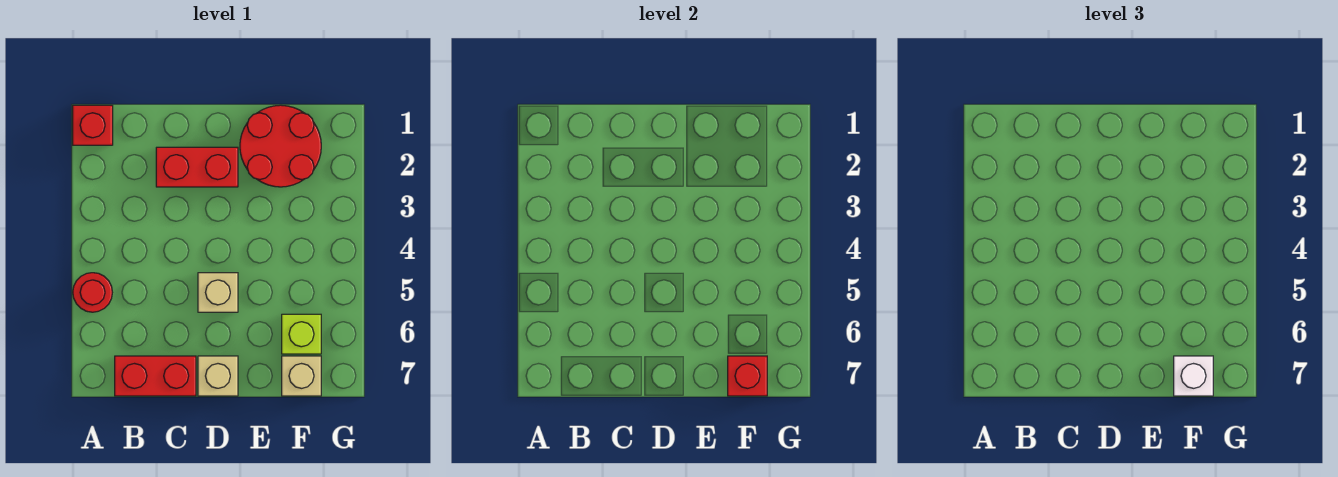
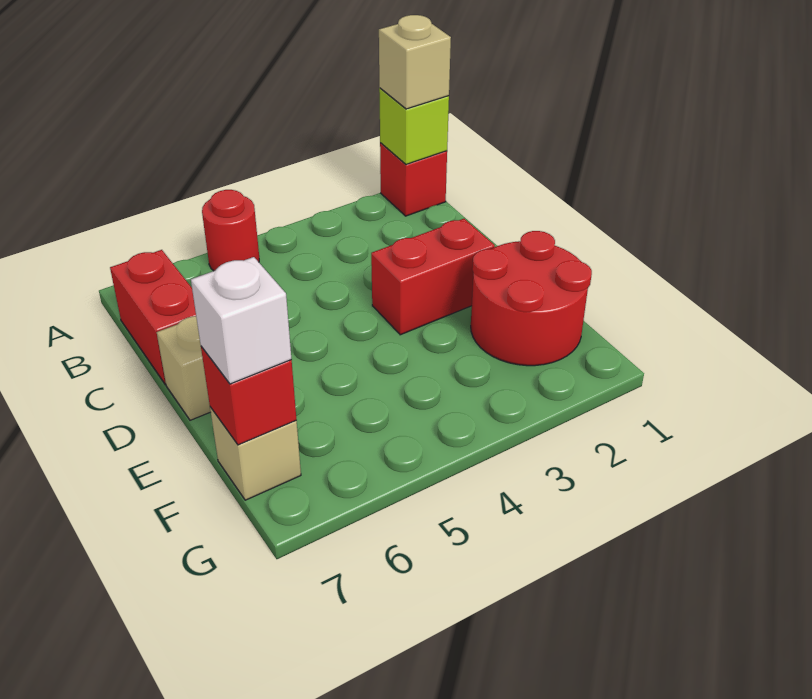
red brick C2:D2 level 1 -> red brick D2:D3 level 1
tan brick D5 level 1 -> tan brick A1 level 3
lime brick F6 level 1 -> lime brick A1 level 2

